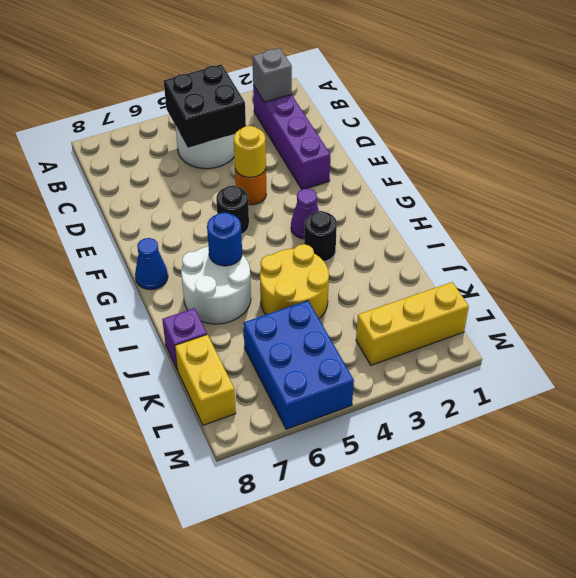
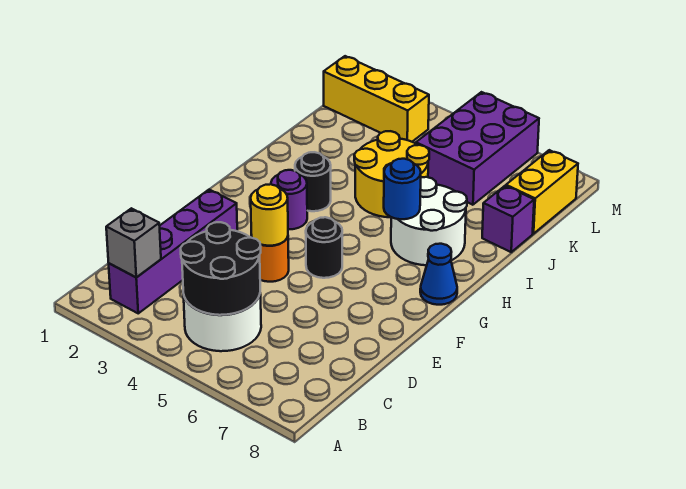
black brick B4:C5 level 2 -> black round brick B4:C5 level 2
purple cone G3 level 1 -> purple round brick G3 level 1
blue brick K5:M6 level 1 -> purple brick K5:M6 level 1

